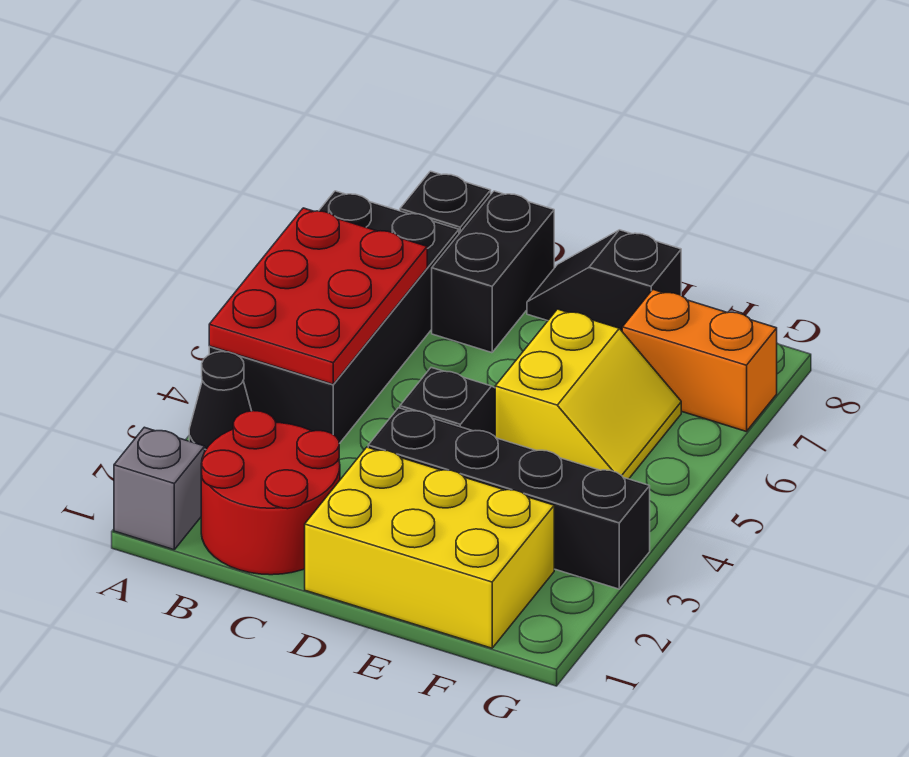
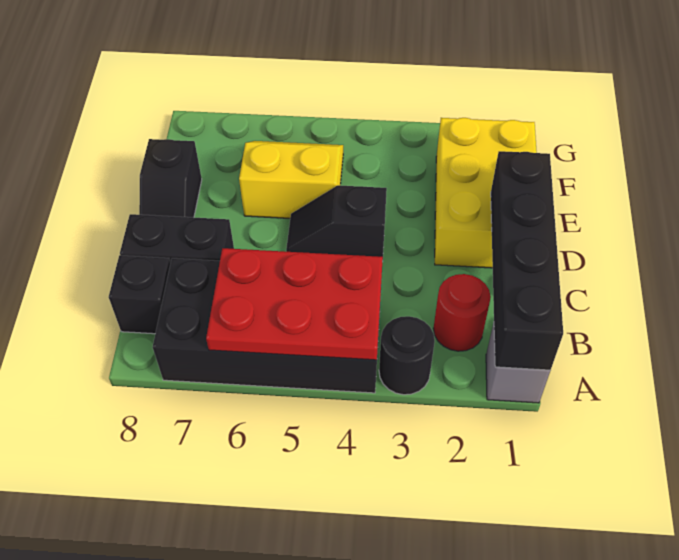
black cone A3 level 1 -> black round brick A3 level 1
red round brick B1:C2 level 1 -> red round brick B2 level 1
black brick D3:G3 level 1 -> black brick A1:D1 level 2
orange brick F7:G7 level 1 -> none

